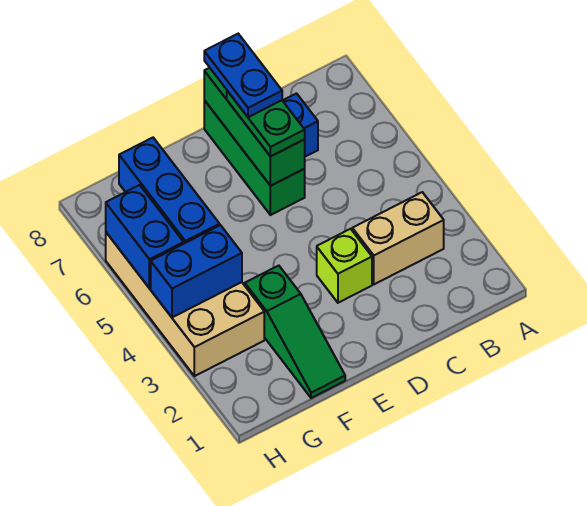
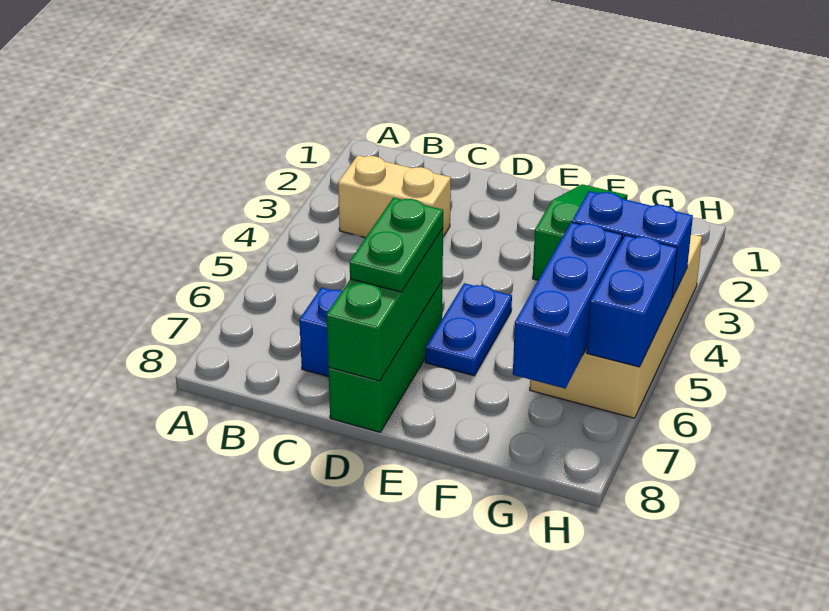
lime brick D3 level 1 -> none
blue plate D7:D8 level 4 -> blue plate E5:E6 level 1

